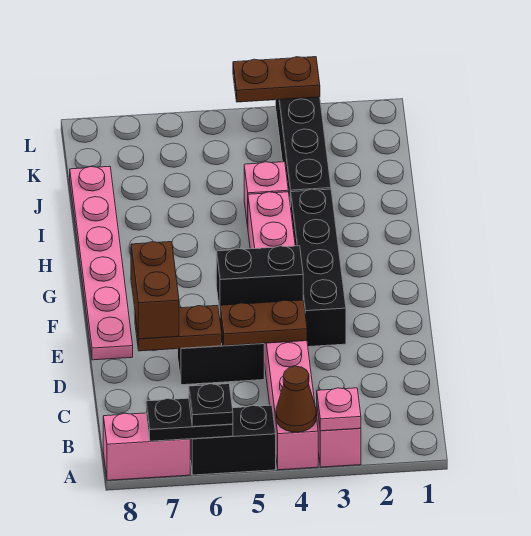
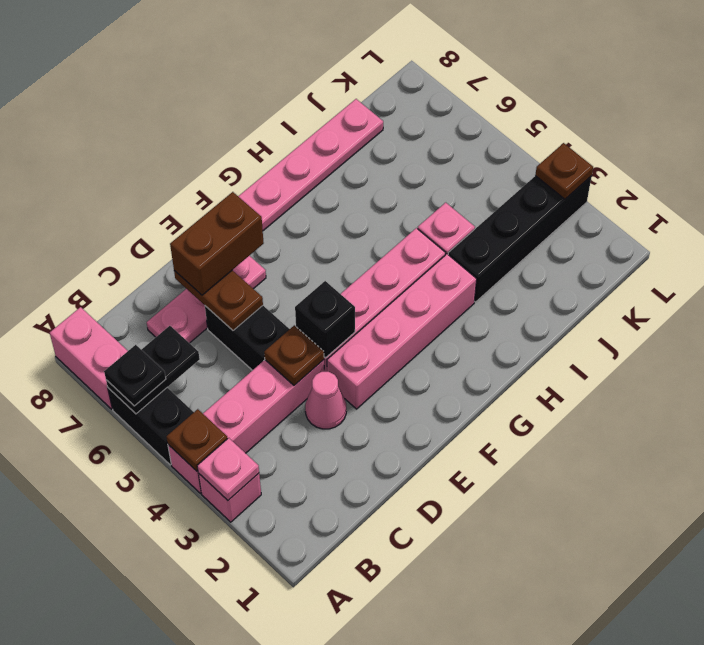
brown cone A4 level 2 -> brown plate A4 level 2
black plate A6:A7 level 2 -> black plate A6:B6 level 2
none -> pink plate C7:E7 level 1
none -> pink cone D3 level 1
brown plate D4:D5 level 2 -> brown plate D4 level 2
black brick E3:H3 level 1 -> pink brick E3:H3 level 1
black brick E4:E5 level 2 -> black brick E4 level 2
brown plate L3:L4 level 2 -> brown plate L3 level 2

